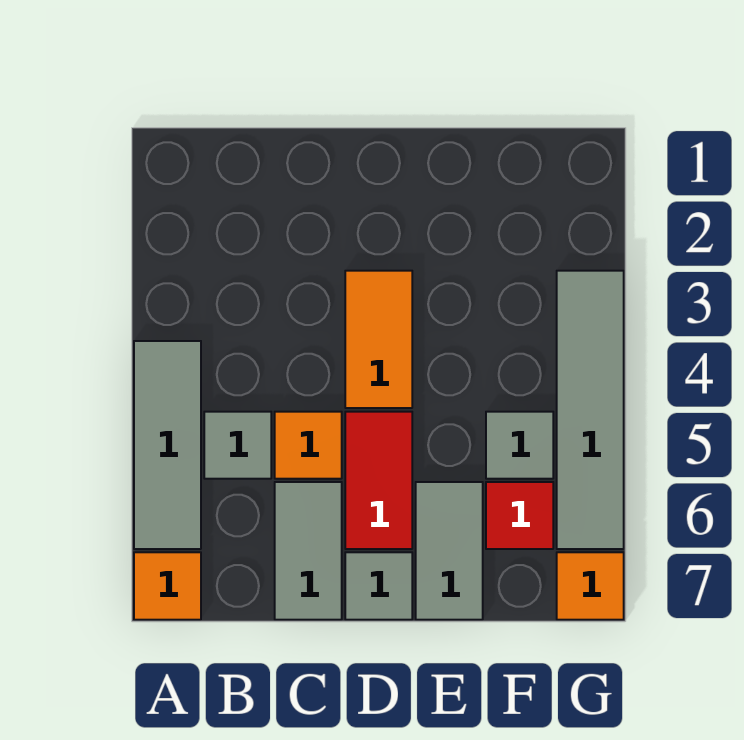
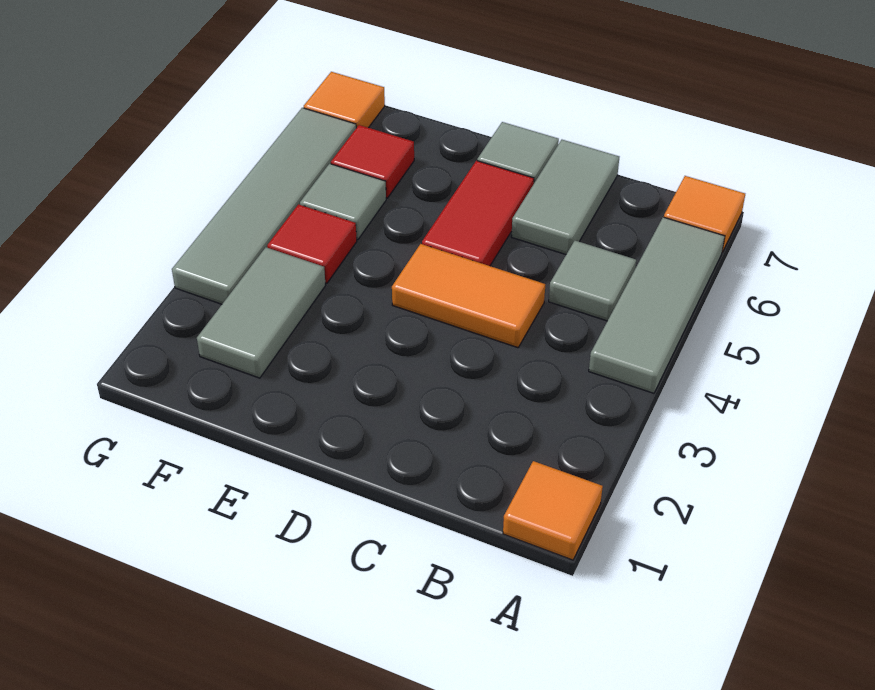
orange tile C5 level 1 -> orange tile A1 level 1
orange tile D3:D4 level 1 -> orange tile C4:D4 level 1
grey tile E6:E7 level 1 -> grey tile F2:F3 level 1
none -> red tile F4 level 1

